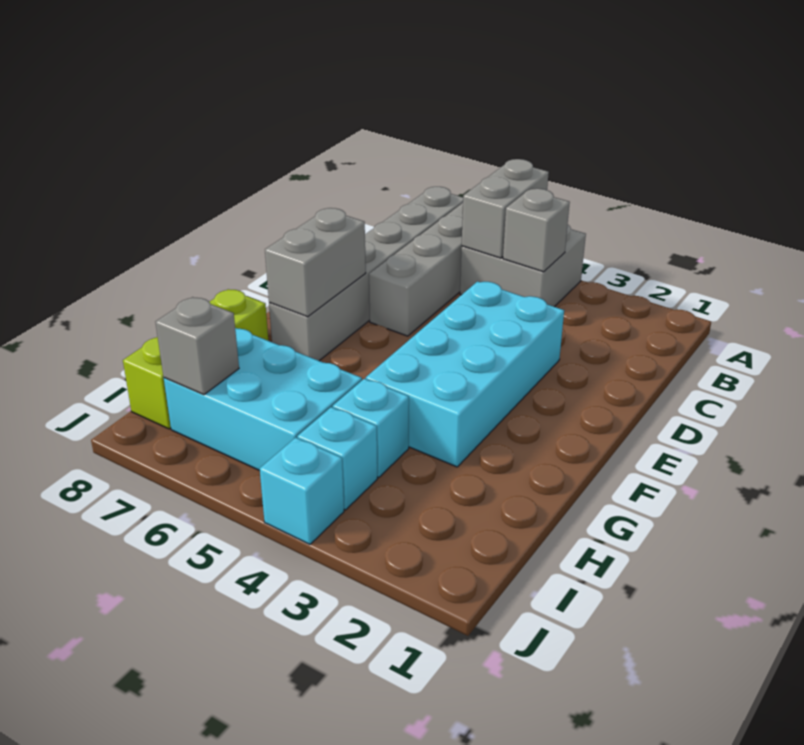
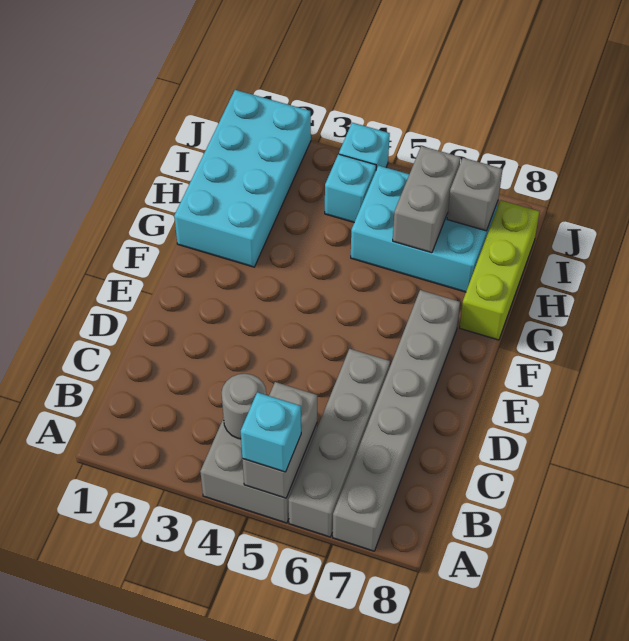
grey brick B4 level 2 -> grey round brick B4 level 2
cyan brick D3:G4 level 1 -> cyan brick G1:J2 level 1
grey brick E7:F7 level 2 -> grey brick H6:I6 level 2
cyan brick H4 level 1 -> cyan brick A5 level 3

